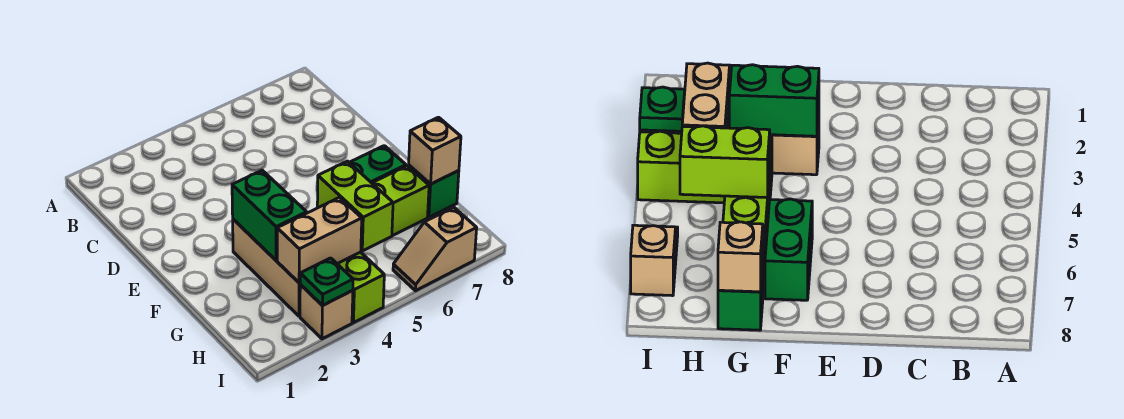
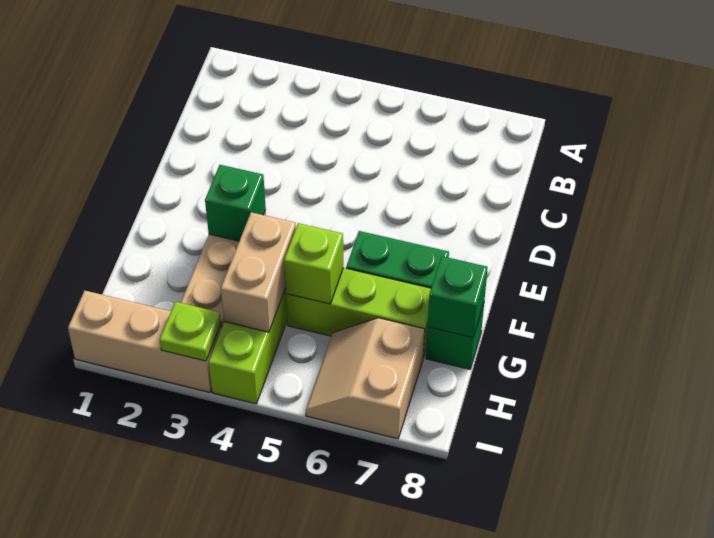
green brick F3:G3 level 2 -> green brick F3 level 2
lime brick G5:H5 level 2 -> lime brick G5 level 2
tan brick G8 level 2 -> green brick G8 level 2
tan brick H3:H4 level 2 -> tan brick G4:H4 level 2
tan brick I3 level 1 -> tan brick I1:I3 level 1
green plate I3 level 2 -> lime plate I3 level 2
tan slope I6:I7 level 1 top 7 -> tan slope H6:I7 level 1 top 7

